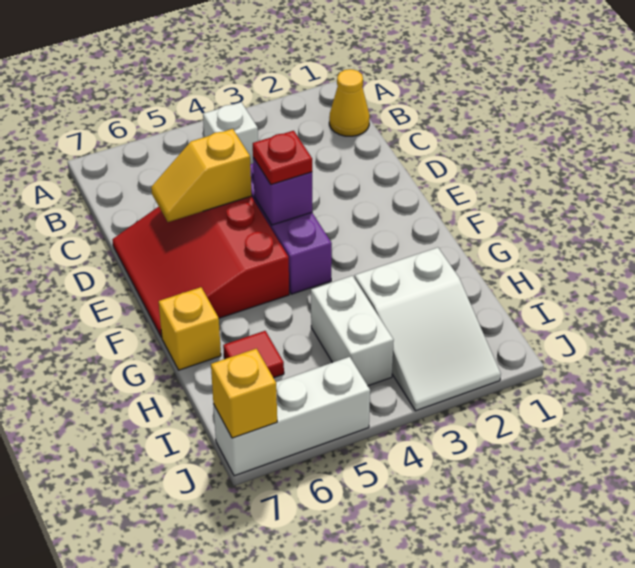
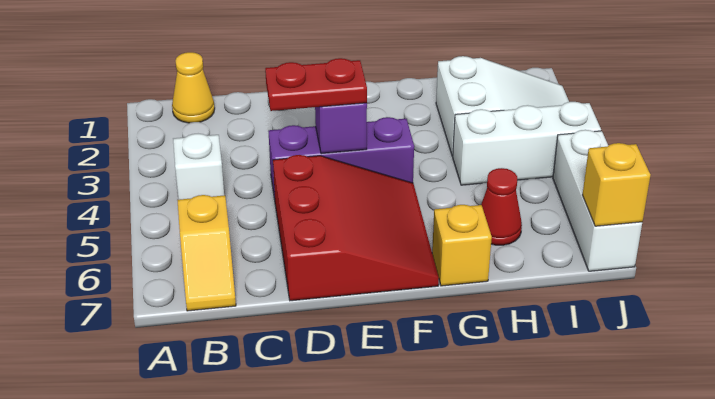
red slope D5:F7 level 1 top 5 -> red slope D5:F7 level 1 top D
yellow slope D5:D6 level 2 top 5 -> yellow slope B6:B7 level 1 top 6
red plate E4 level 3 -> red plate D4:E4 level 3
white brick H4:I4 level 1 -> white brick H4:J4 level 1
red tile H6 level 1 -> red cone H6 level 1

